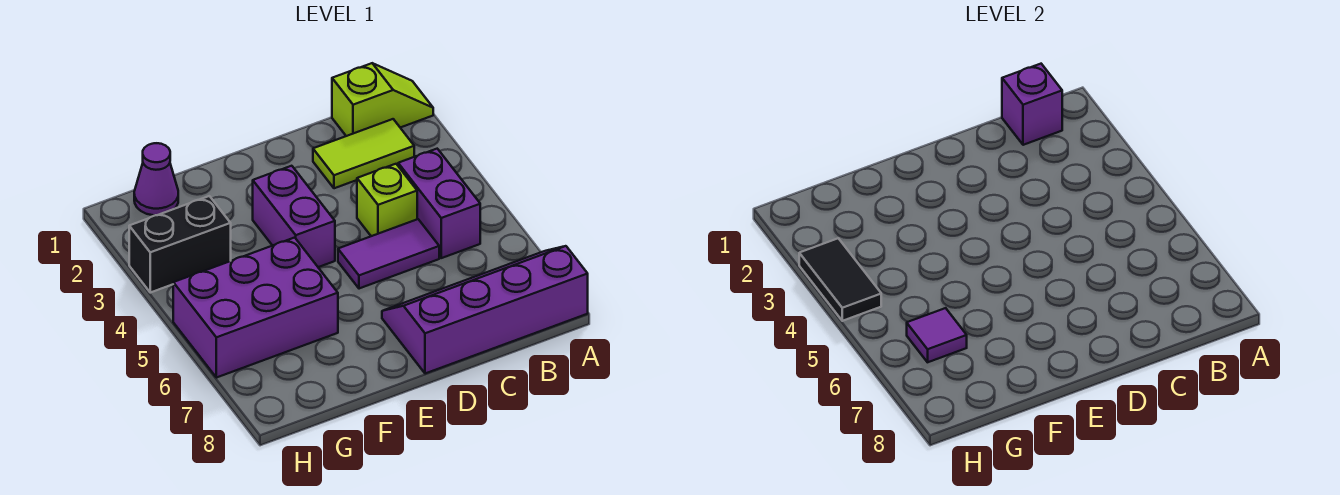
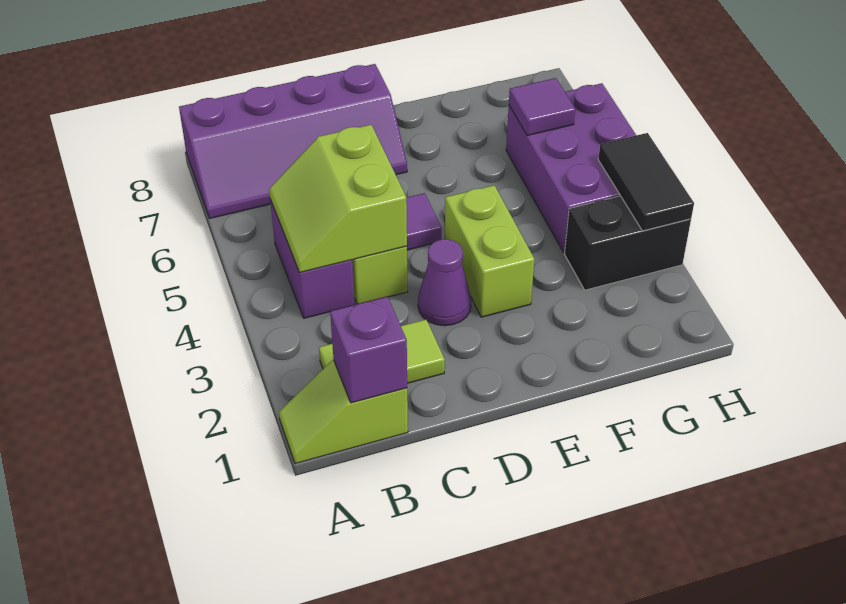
none -> lime slope B4:C5 level 2 top C
purple brick E3:E4 level 1 -> lime brick E3:E4 level 1
purple brick F5:H6 level 1 -> purple brick G4:H6 level 1
purple cone G1 level 1 -> purple cone D3 level 1

